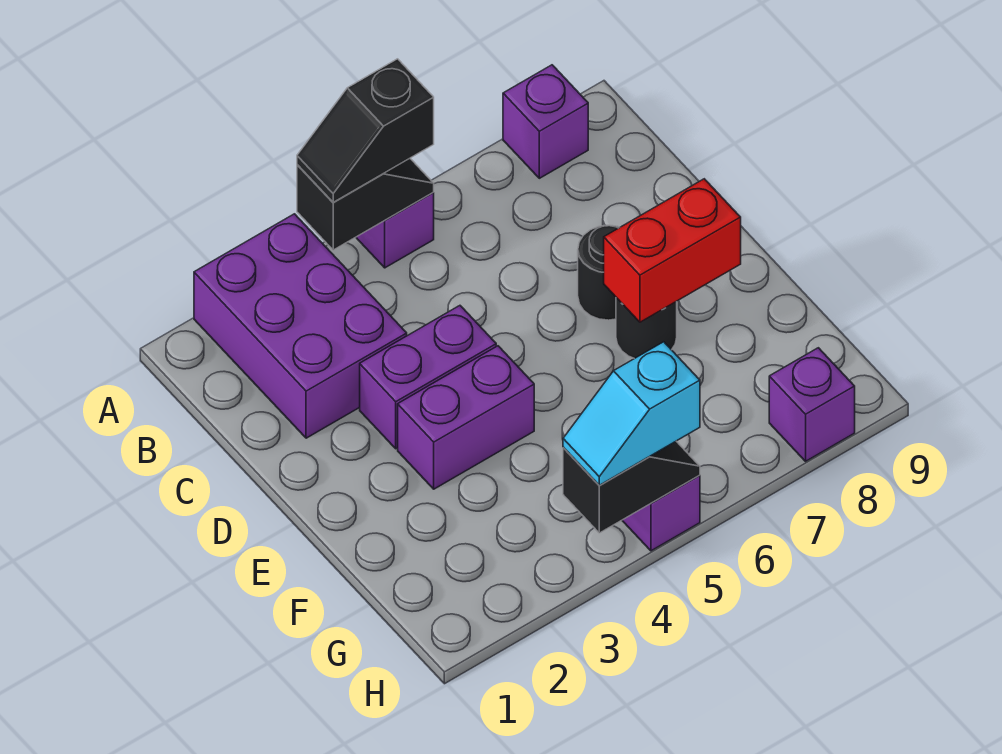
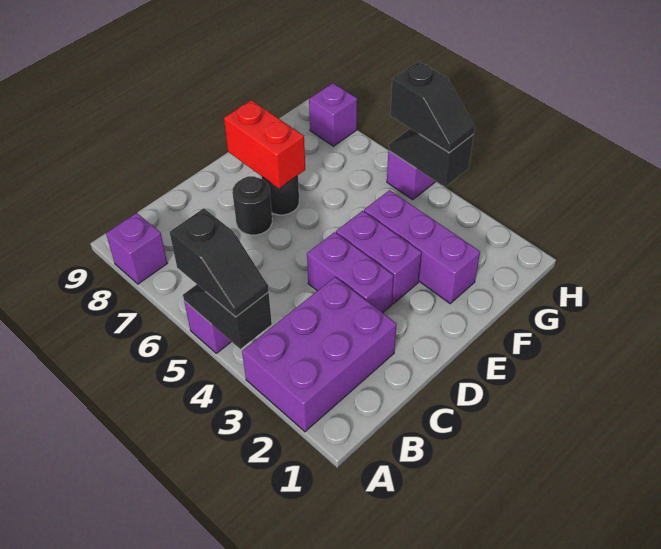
none -> purple brick F2:F4 level 1
cyan slope H4:H5 level 3 top 5 -> black slope H4:H5 level 3 top 5

